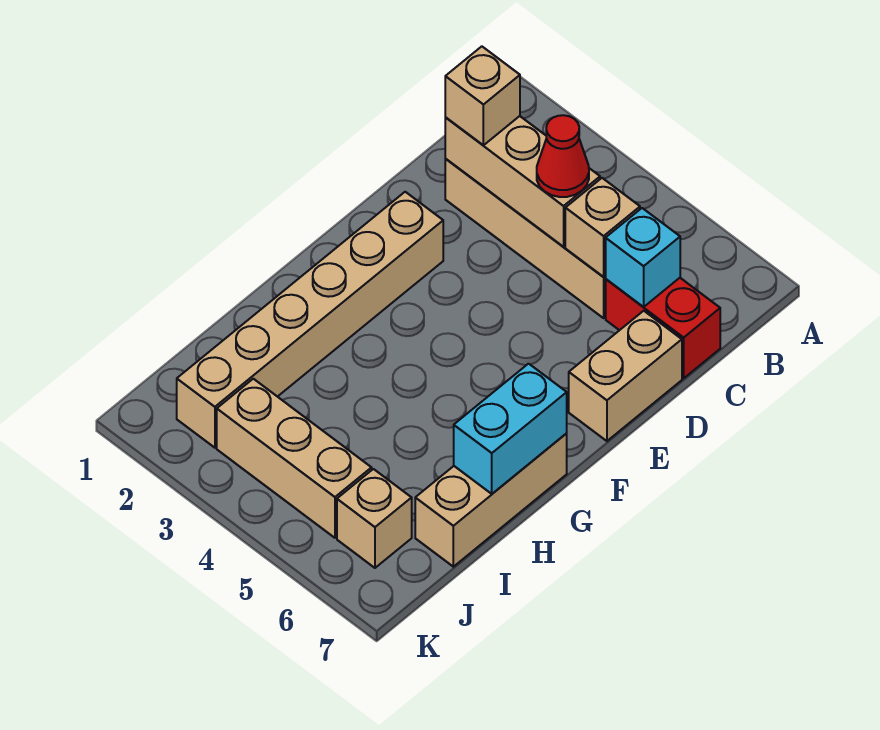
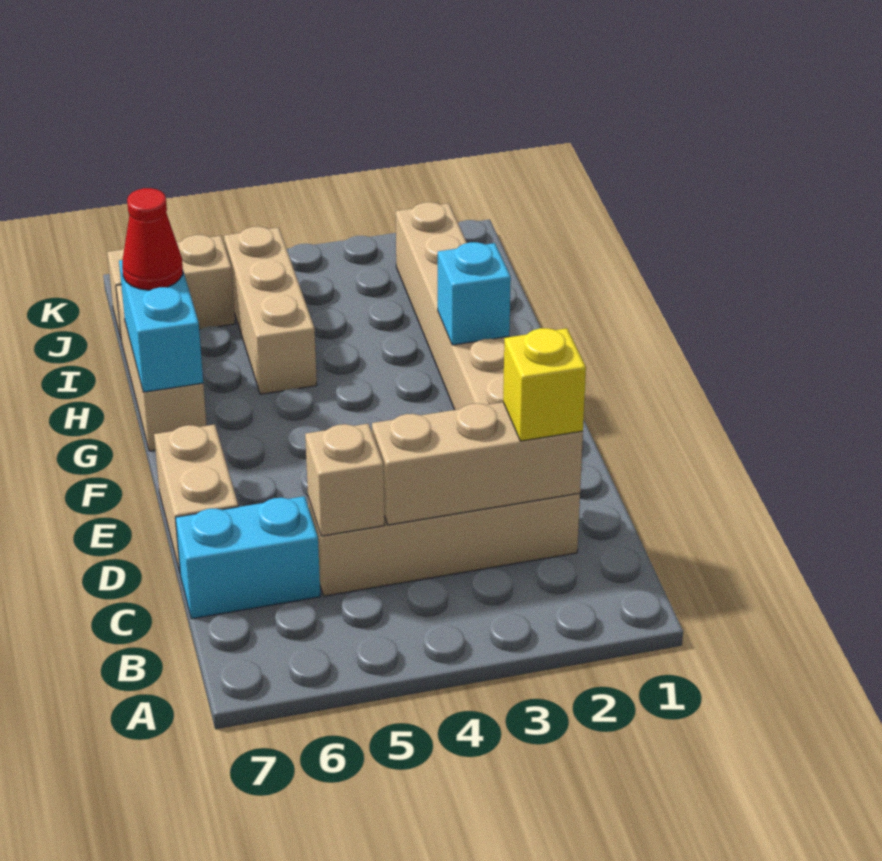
tan brick C2 level 3 -> yellow brick C2 level 3
red cone C4 level 3 -> red cone H7 level 3
red brick C6:C7 level 1 -> cyan brick C6:C7 level 1
cyan brick C6 level 2 -> cyan brick G2 level 2
tan brick J3:J5 level 1 -> tan brick H5:J5 level 1
tan brick J6 level 1 -> tan brick J6:J7 level 1

